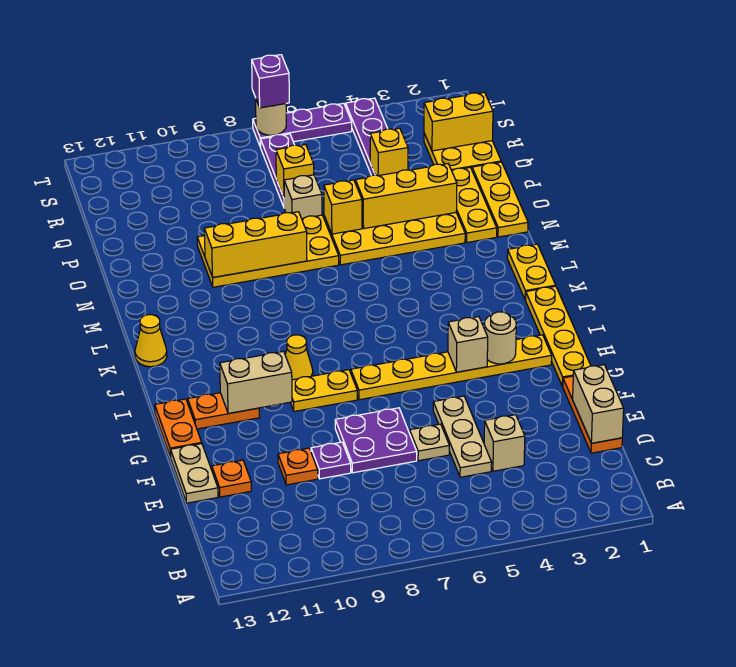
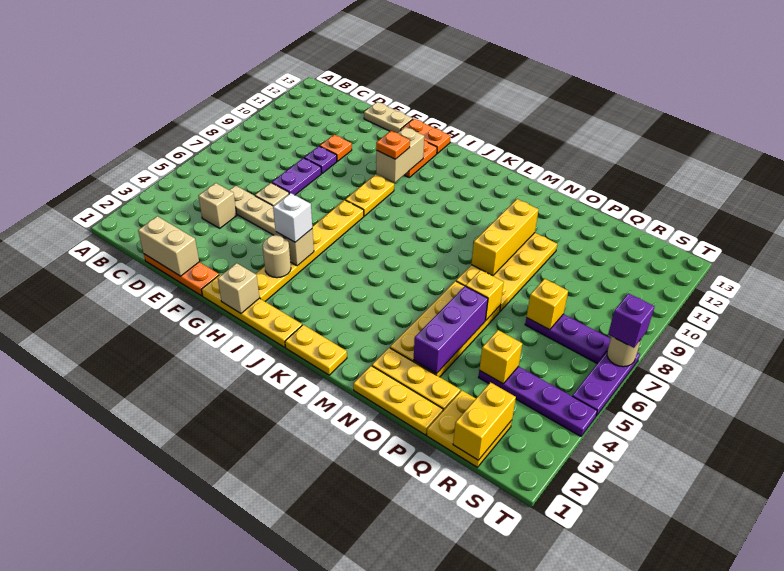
purple plate E7:F8 level 1 -> purple plate E7:E8 level 1
orange plate E12 level 1 -> orange plate H10 level 3
none -> white brick H4 level 3
yellow cone I9 level 1 -> none
yellow cone K13 level 1 -> none
yellow brick O3:O5 level 2 -> purple brick O3:O5 level 2
tan brick P7 level 1 -> tan brick H1 level 2

